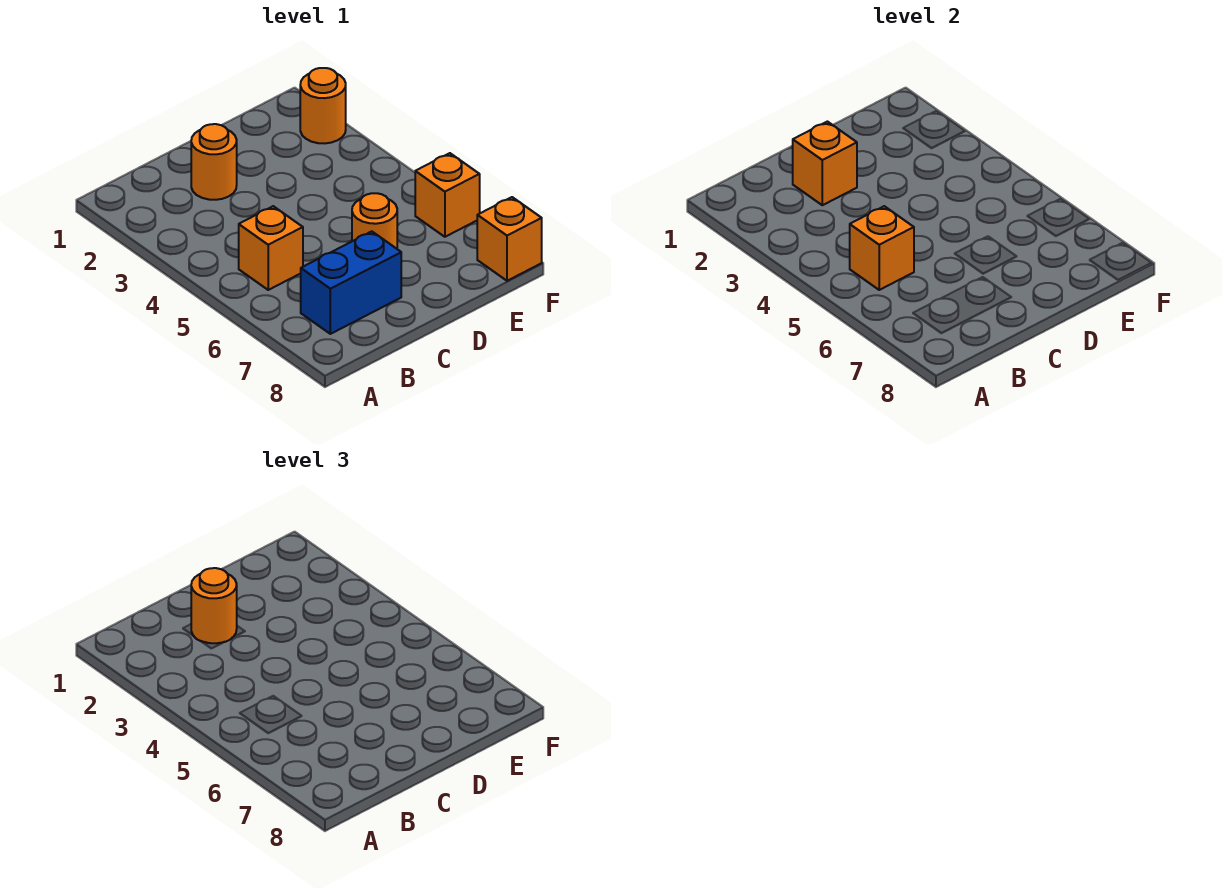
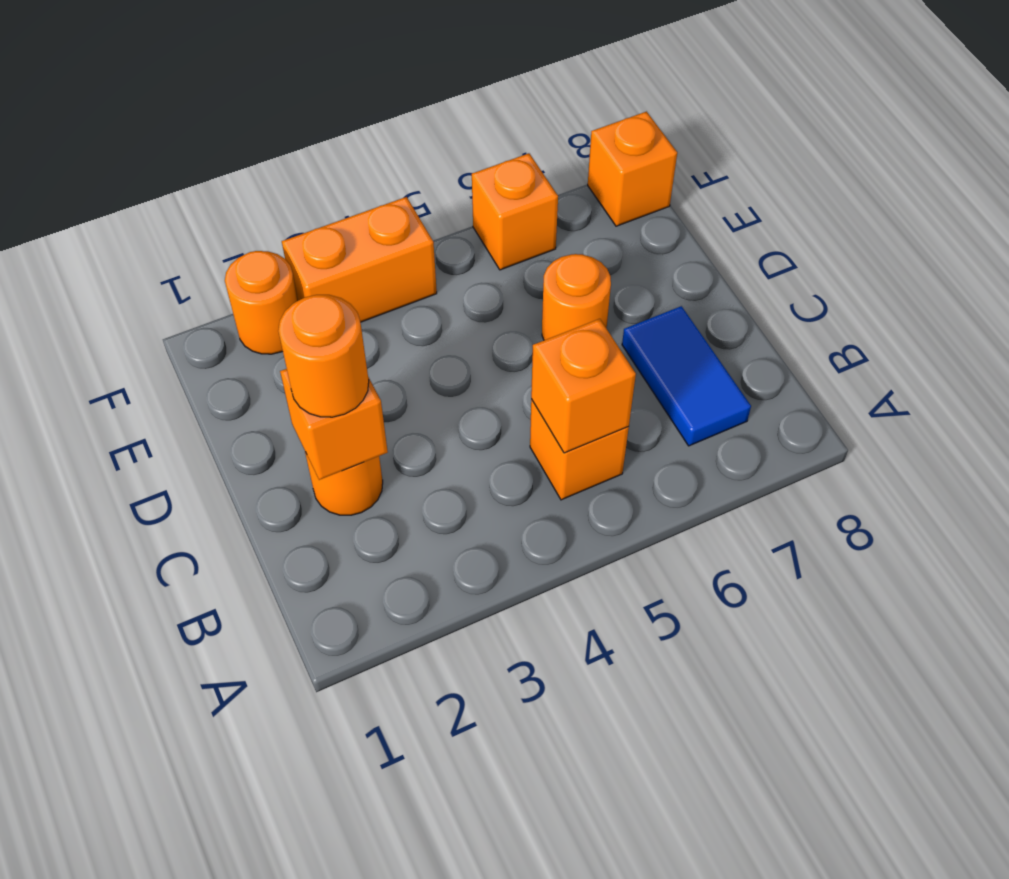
blue brick B7:C7 level 1 -> blue tile B7:C7 level 1
none -> orange brick F3:F4 level 1

